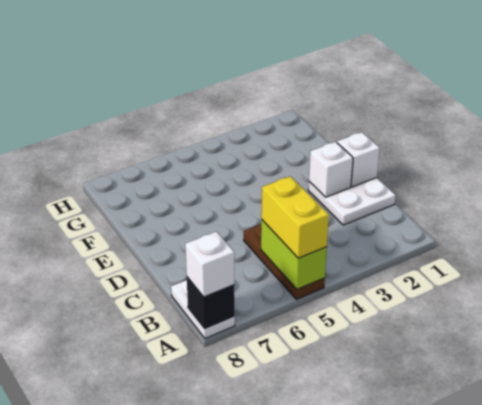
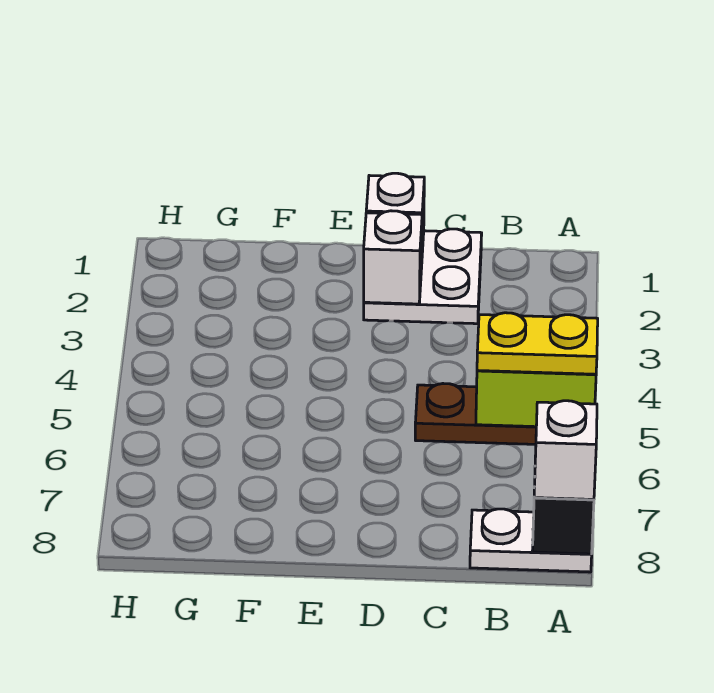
yellow brick A5:B5 level 3 -> yellow plate A5:B5 level 3

